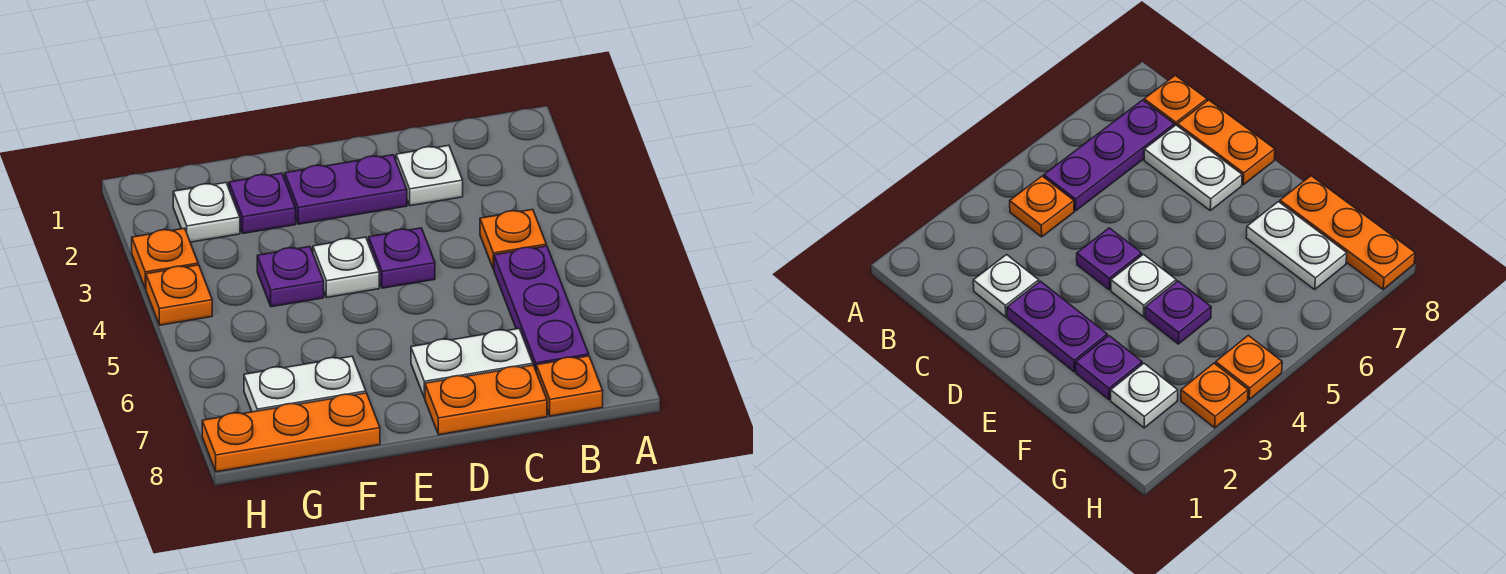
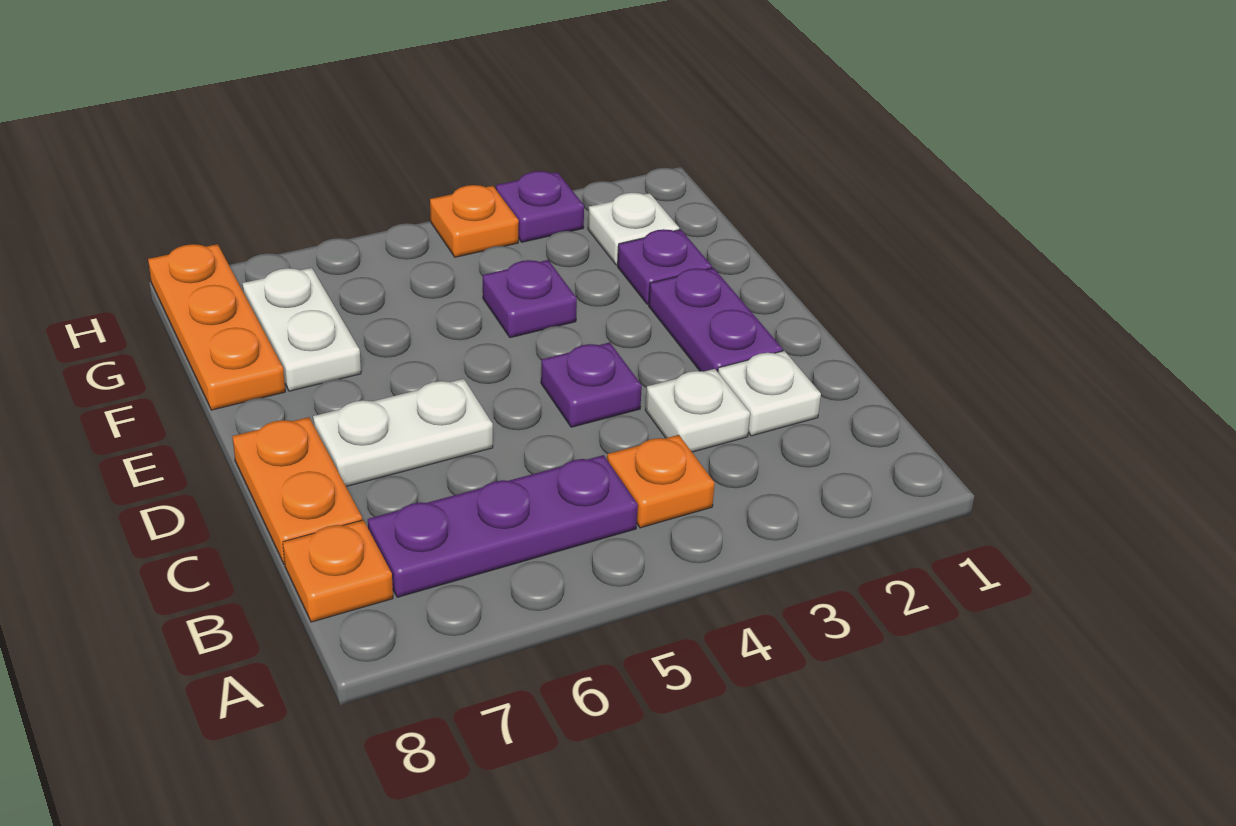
white plate C7:D7 level 1 -> white plate D6:D7 level 1
white plate E4 level 1 -> white plate C3 level 1
orange plate H3 level 1 -> purple plate H3 level 1

